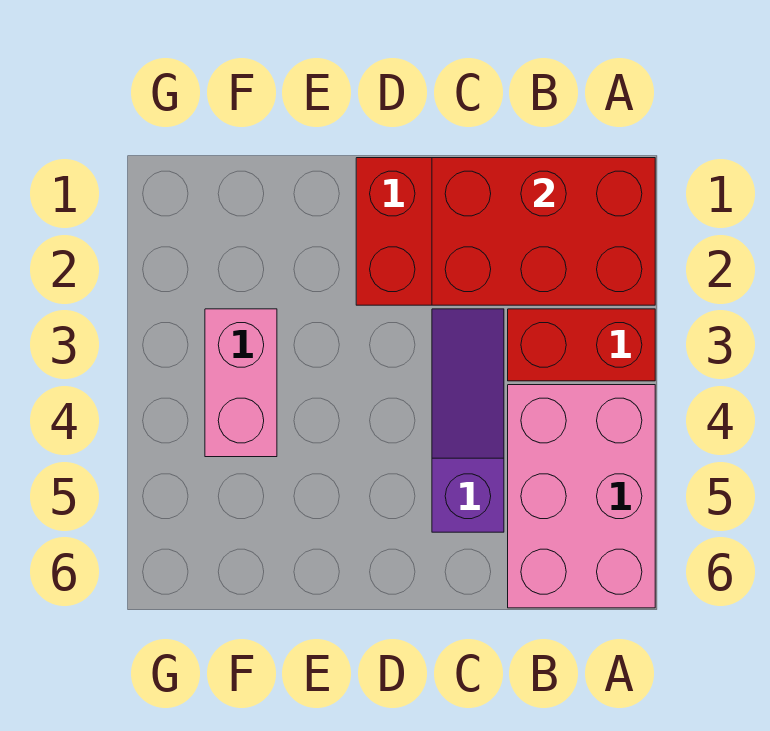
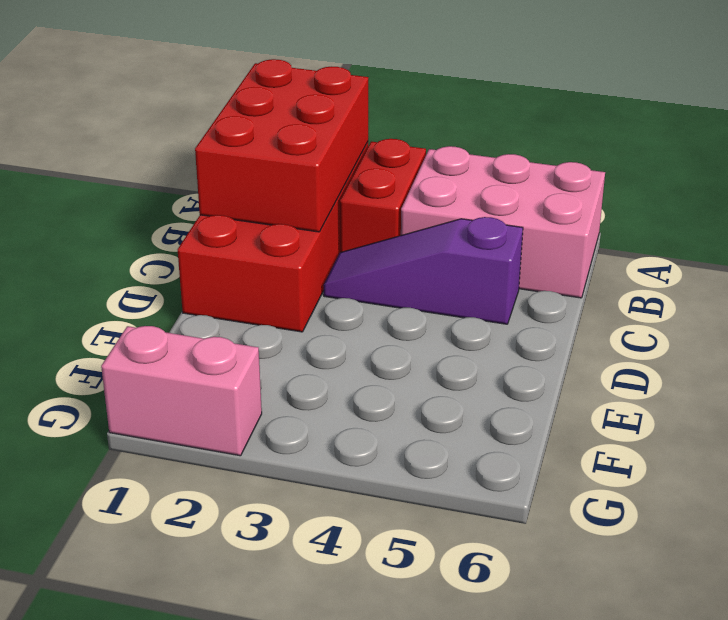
pink brick F3:F4 level 1 -> pink brick G1:G2 level 1

